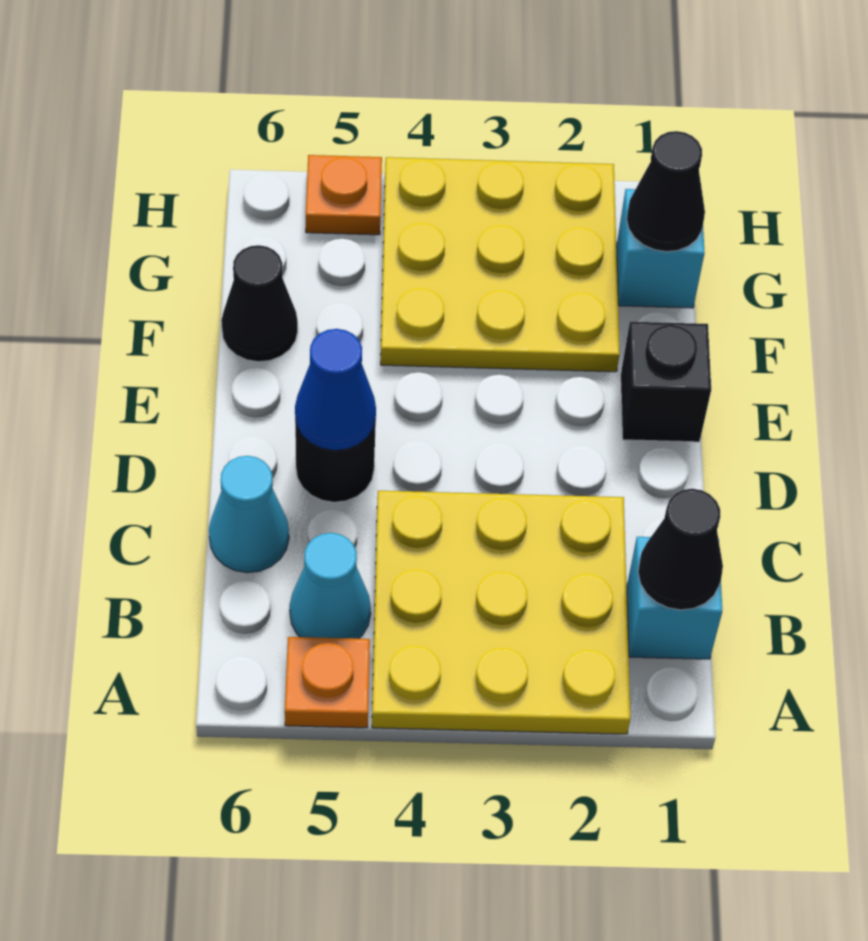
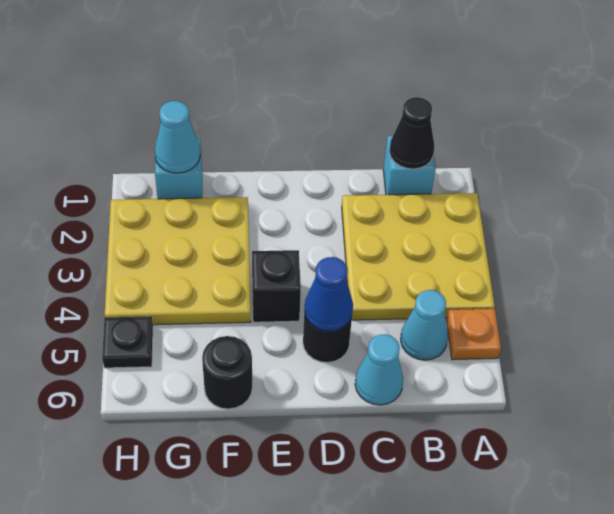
black brick E1 level 1 -> black brick E4 level 1
black cone F6 level 1 -> black round brick F6 level 1
black cone G1 level 2 -> cyan cone G1 level 2
orange plate H5 level 1 -> black plate H5 level 1

